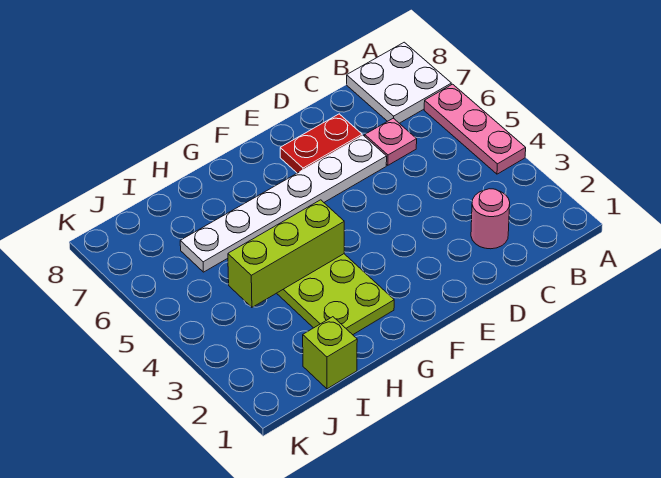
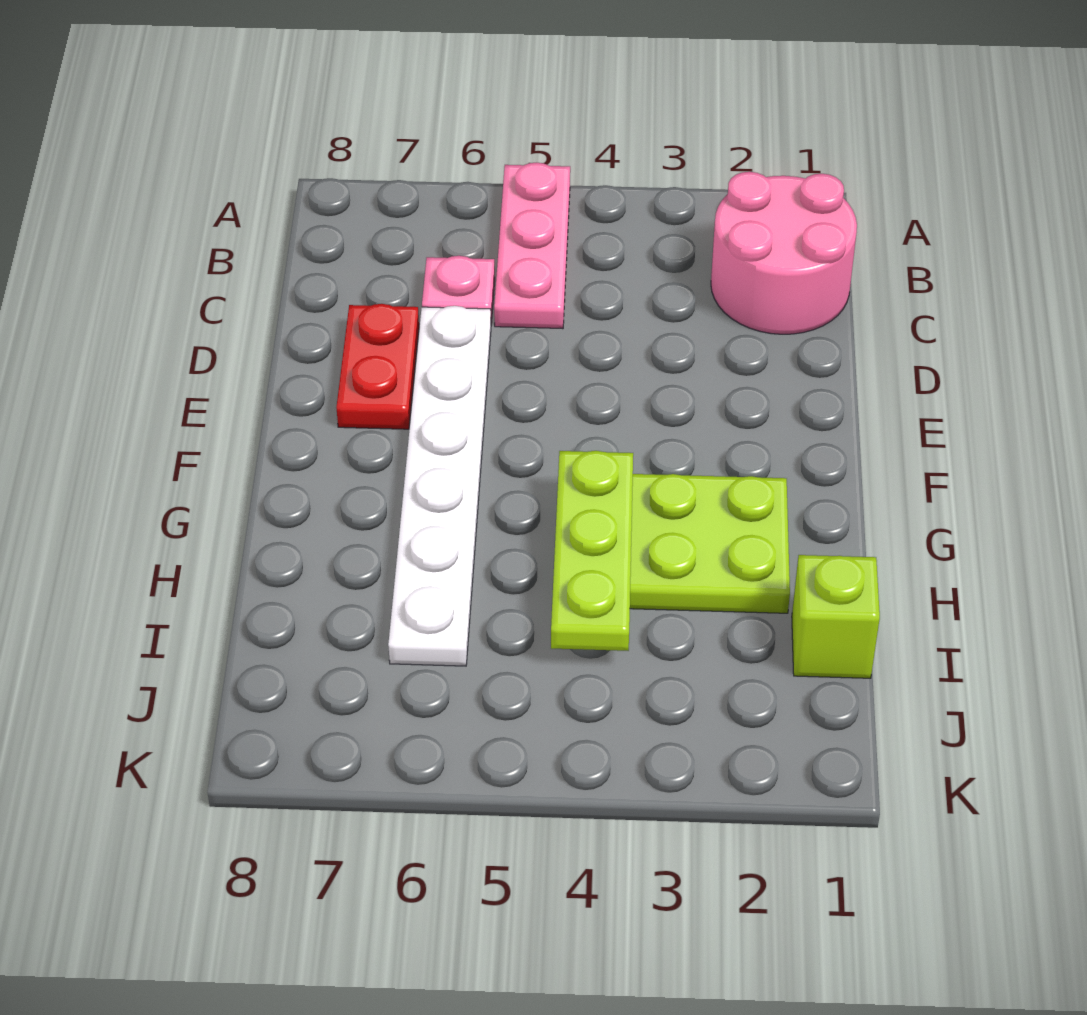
pink plate A4:A6 level 1 -> pink plate A5:C5 level 1
white plate A7:B8 level 1 -> none
pink round brick C2 level 1 -> pink round brick B1:C2 level 1
lime brick G4:I4 level 2 -> lime plate G4:I4 level 2

